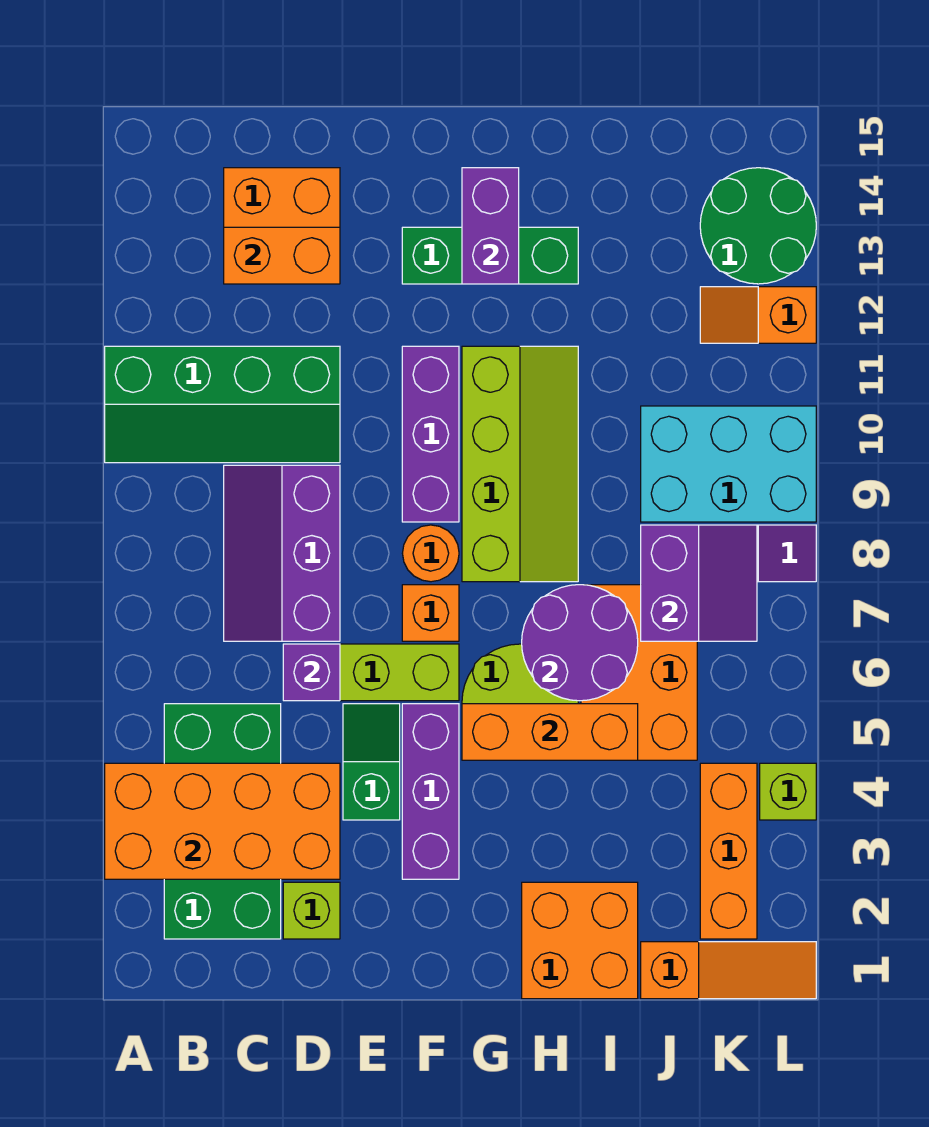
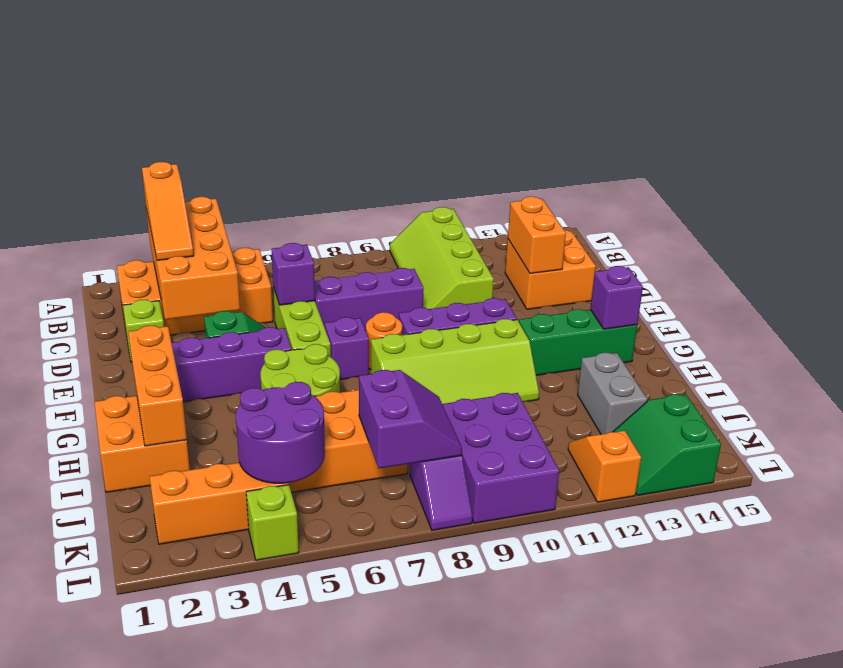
green slope A10:D11 level 1 top 11 -> lime slope A10:D11 level 1 top 11
green brick B2:C5 level 1 -> orange brick B2:C5 level 1
orange brick F7 level 1 -> purple brick F7 level 1
green brick F13:H13 level 1 -> green brick G12:G14 level 1
orange brick G5:I5 level 2 -> orange brick G2:I2 level 2
purple brick G13:G14 level 2 -> purple brick G14 level 2
purple round brick H6:I7 level 2 -> purple round brick J4:K5 level 2
none -> grey brick I13:J13 level 1
orange slope J1:L1 level 1 top J -> orange slope A3:C3 level 3 top A
purple slope J7:K8 level 2 top J -> purple slope J7:K8 level 2 top 7
cyan brick J9:L10 level 1 -> purple brick J9:L10 level 1
green round brick K13:L14 level 1 -> green slope K13:L14 level 1 top 14

